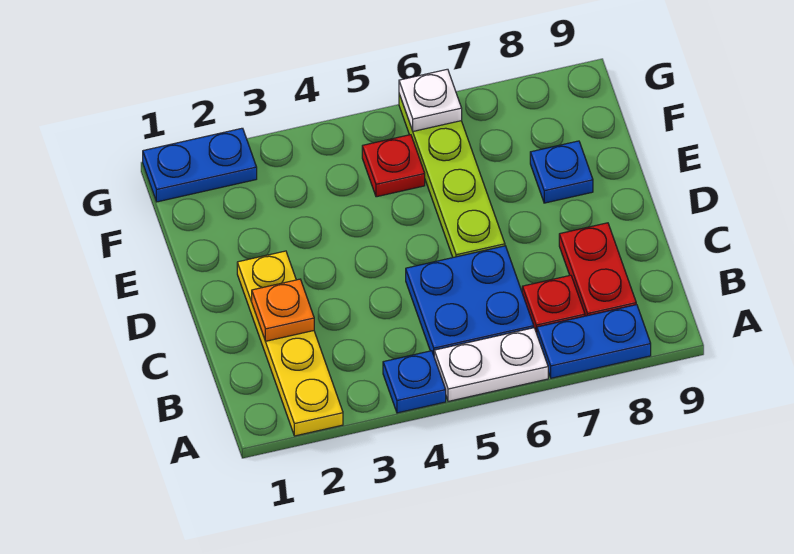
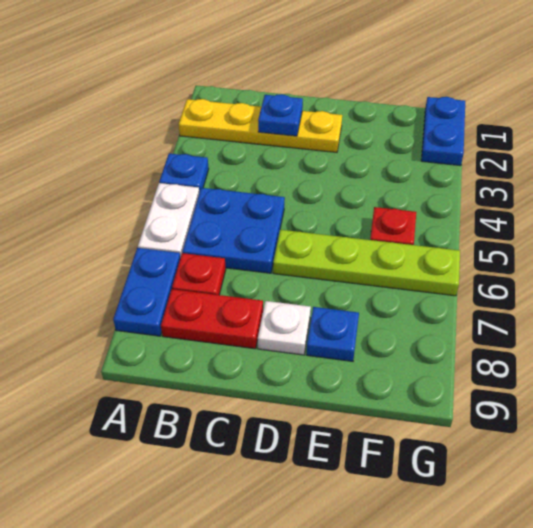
orange plate C2 level 2 -> blue plate C2 level 2
white plate G6 level 2 -> white plate D8 level 1

